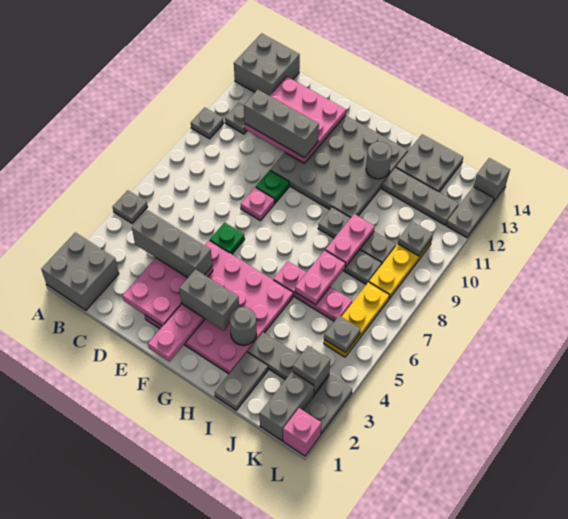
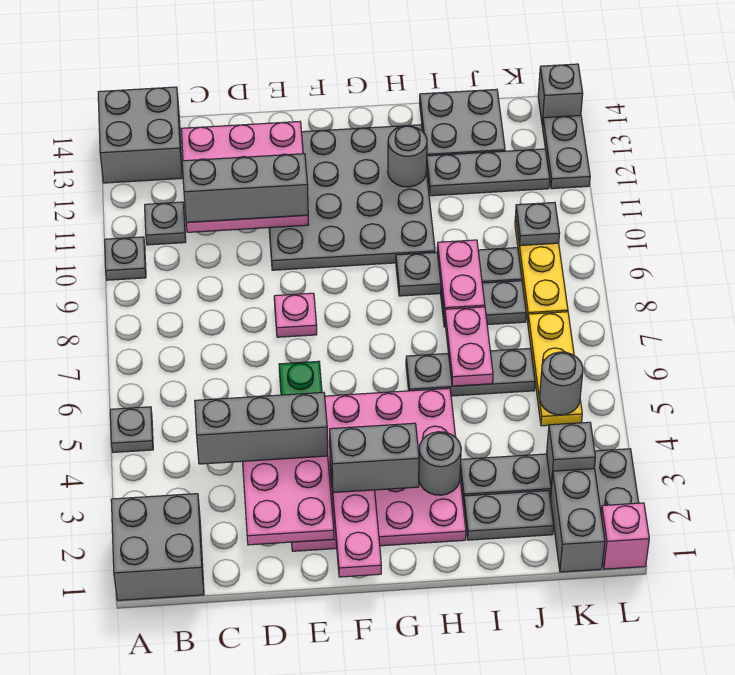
green plate E9 level 1 -> none
pink plate H6:J6 level 1 -> grey plate H6:J6 level 1
grey plate I1:I2 level 1 -> grey plate I2:J2 level 1
grey plate K5 level 2 -> grey round brick K5 level 2

